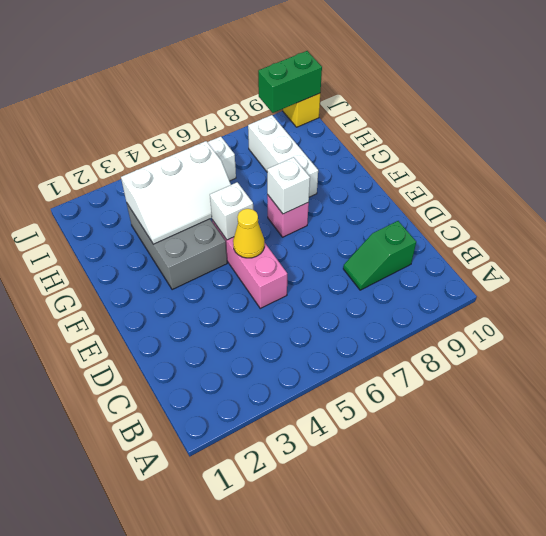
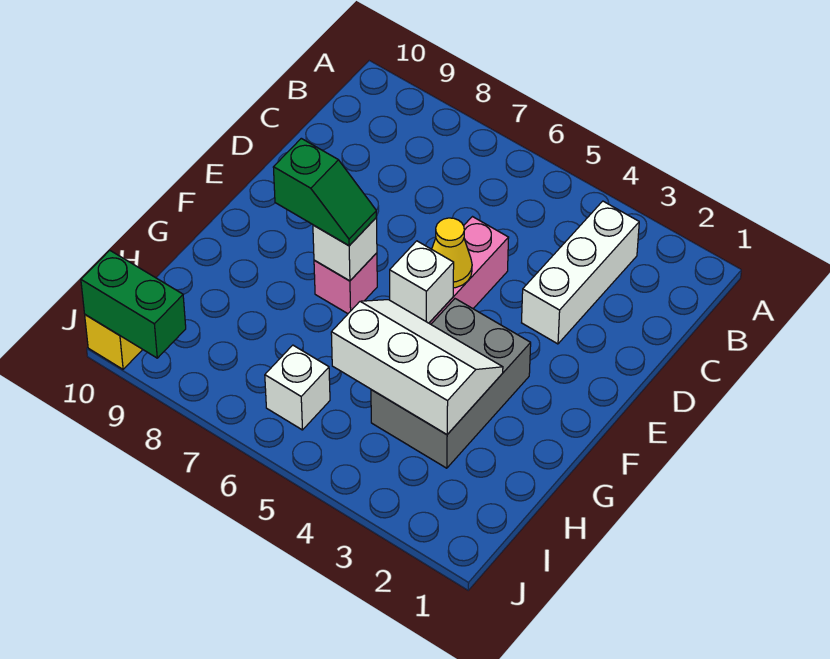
green slope C8:C9 level 1 top 9 -> green slope F7:F8 level 3 top 8
white brick G8:I8 level 1 -> white brick B3:D3 level 1

